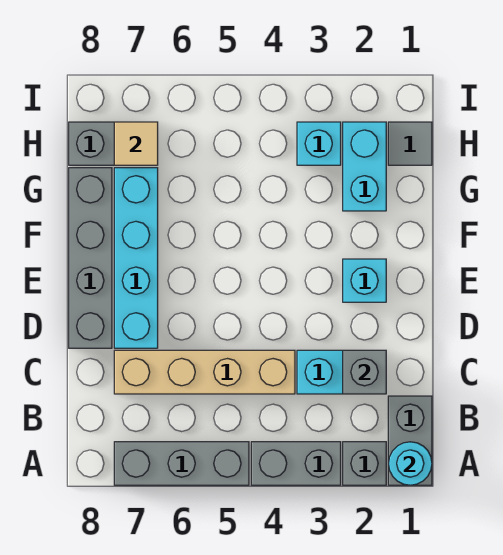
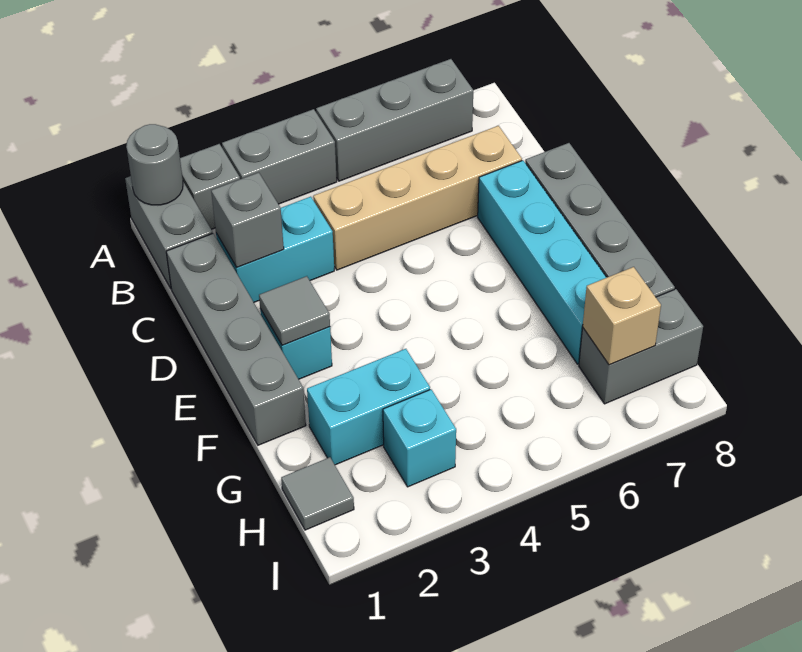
cyan round brick A1 level 2 -> grey round brick A1 level 2
none -> grey brick C1:F1 level 1
none -> grey tile E2 level 2
cyan brick G2:H2 level 1 -> cyan brick G2:G3 level 1
tan tile H7 level 2 -> tan brick H7 level 2

